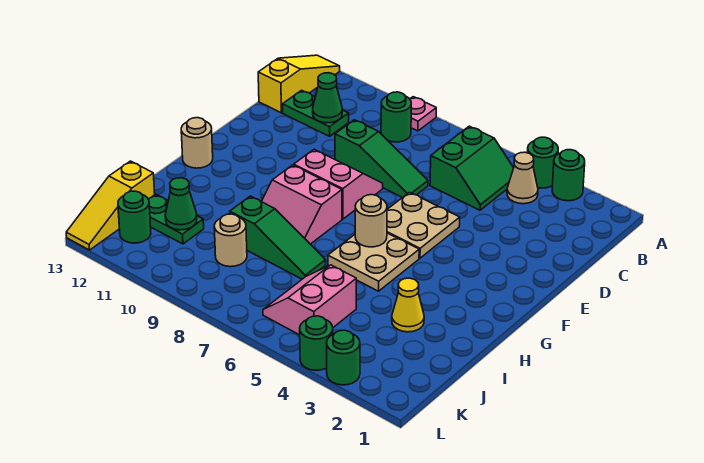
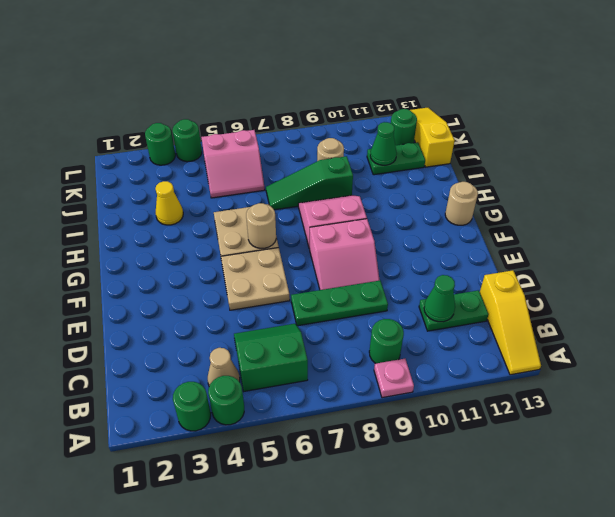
green slope B5:C6 level 1 top 6 -> green slope B5:C6 level 1 top B
green slope D7:D9 level 1 top 9 -> green plate D7:D9 level 1
pink slope J5:K6 level 1 top 5 -> pink slope J5:K6 level 1 top K

